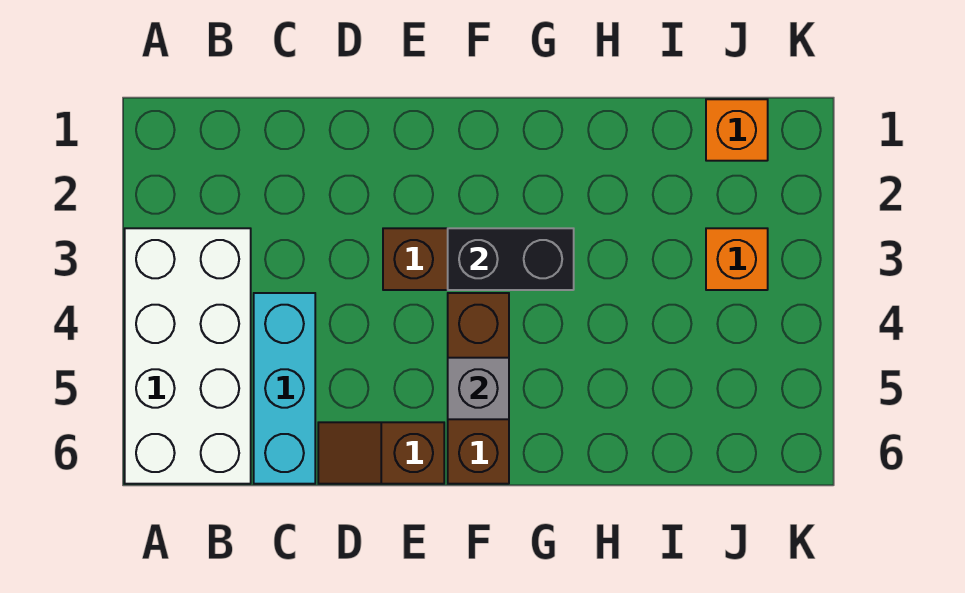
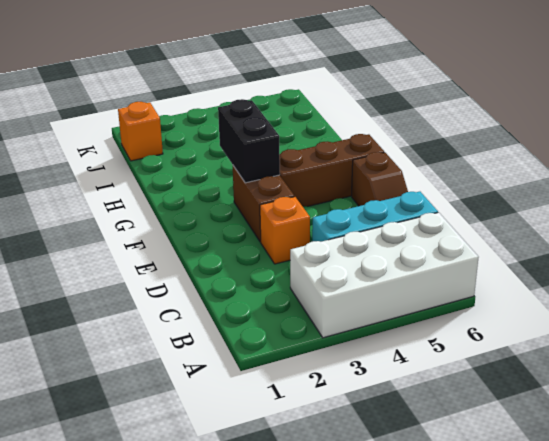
grey brick F5 level 2 -> none
orange brick J3 level 1 -> orange brick D3 level 1

